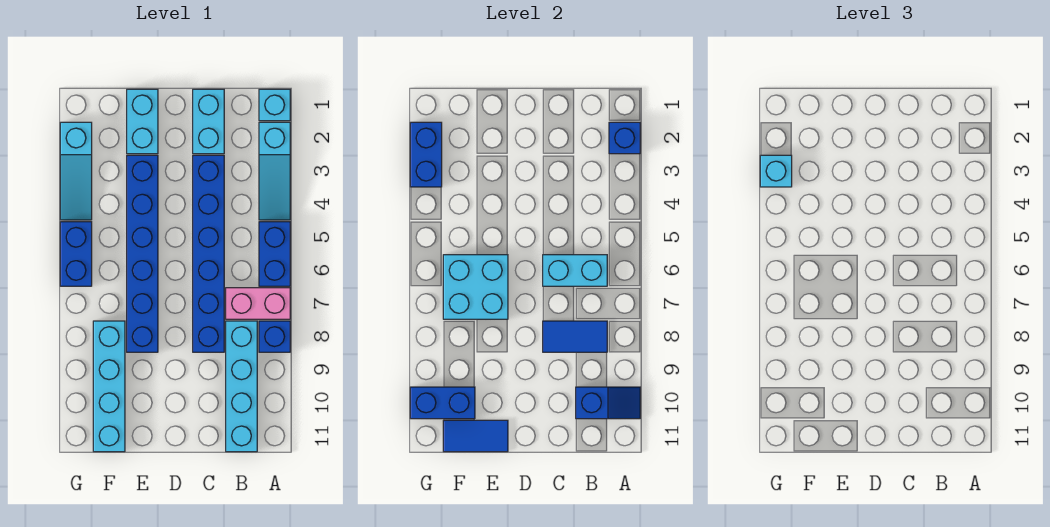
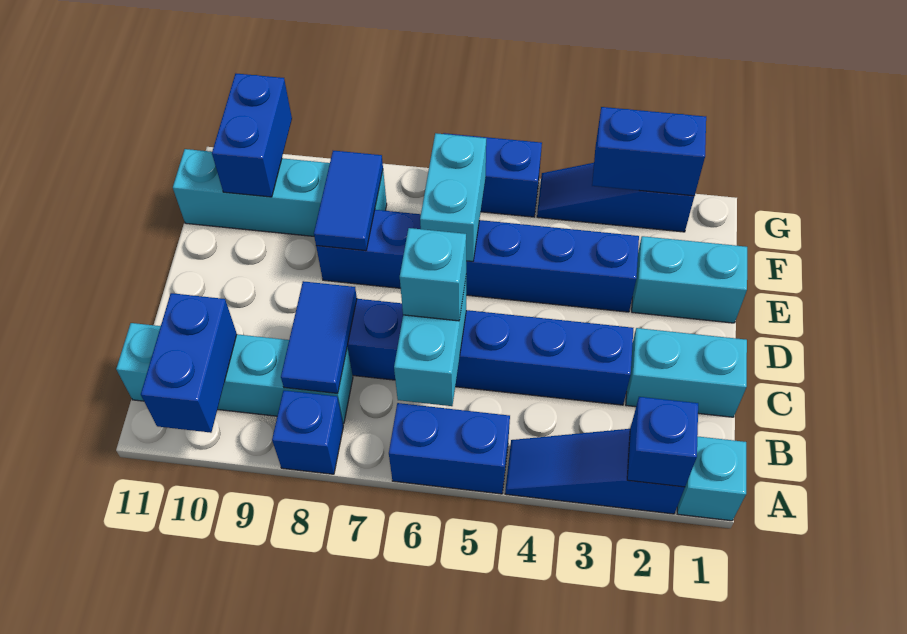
cyan slope A2:A4 level 1 top 2 -> blue slope A2:A4 level 1 top 2
pink brick A7:B7 level 1 -> none
blue slope A10:B10 level 2 top B -> blue brick A10:B10 level 2
cyan brick E6:F7 level 2 -> cyan brick E6:F6 level 2
blue tile E11:F11 level 2 -> blue tile E8:F8 level 2
cyan slope G2:G4 level 1 top 2 -> blue slope G2:G4 level 1 top 2
cyan brick G3 level 3 -> cyan brick C6 level 3

